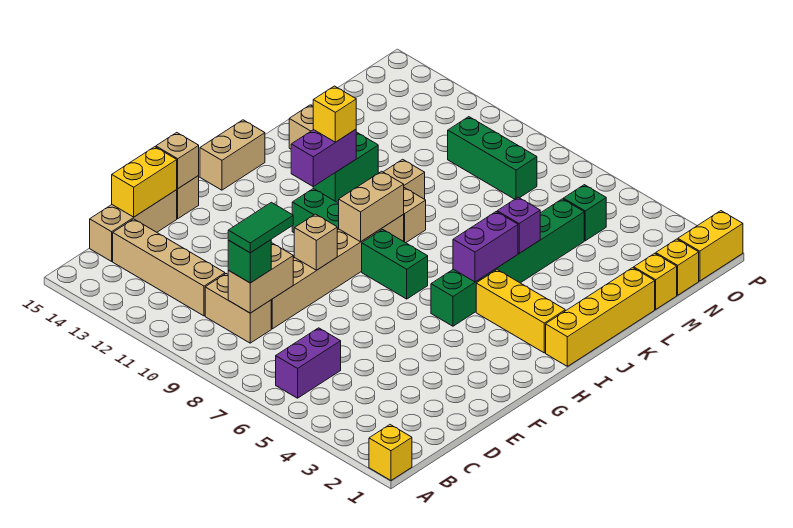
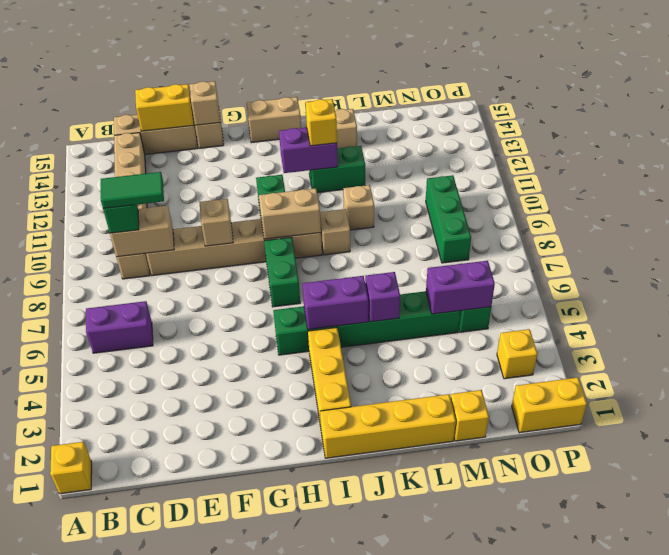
none -> purple brick M5:N5 level 2
yellow brick N1 level 1 -> yellow brick O3 level 1

